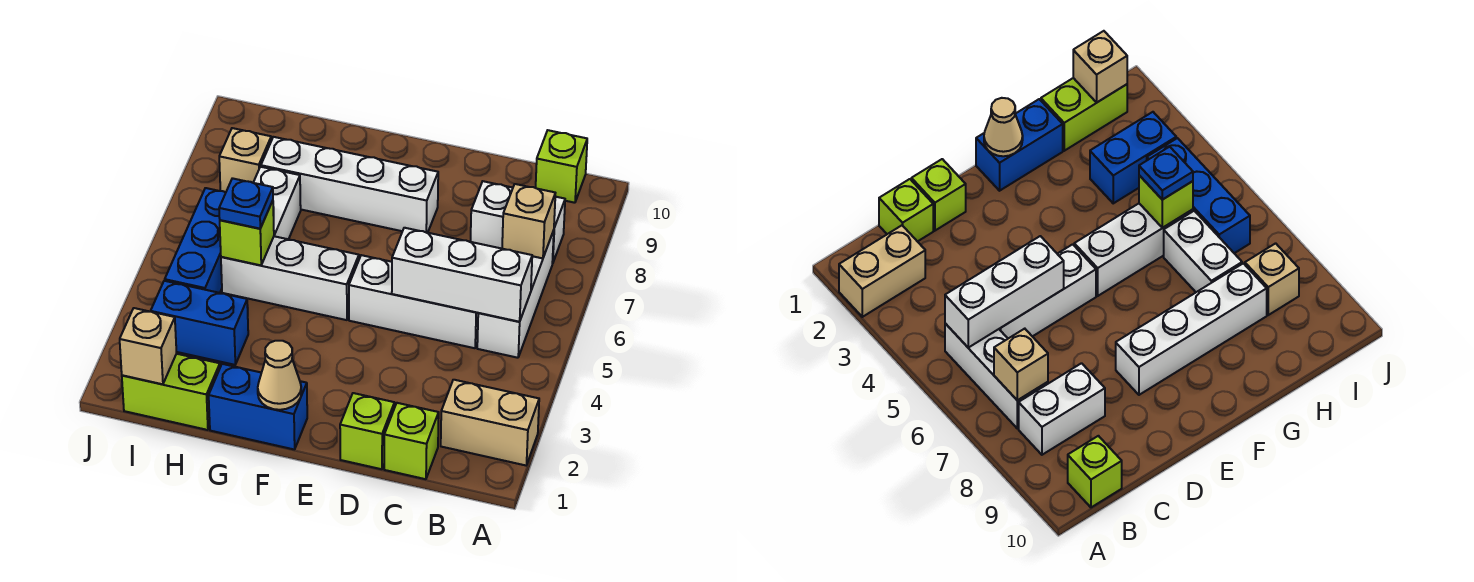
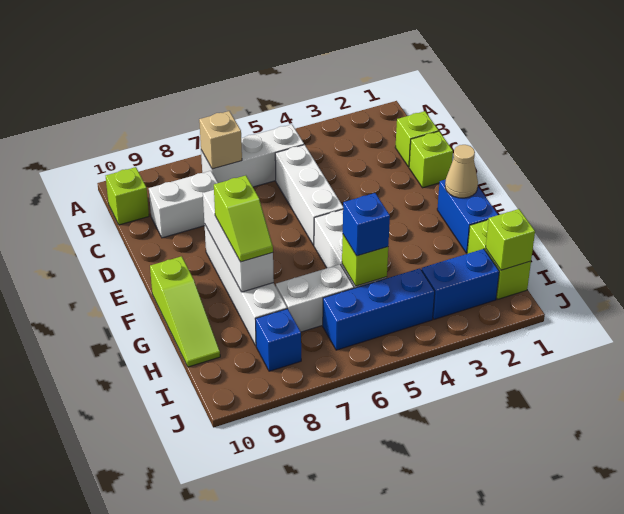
tan brick A2:B2 level 1 -> none
white brick B5:D5 level 2 -> white brick E8:G8 level 2
white brick B8:C8 level 1 -> white brick C8:C9 level 1
none -> lime slope F8:G8 level 3 top F
none -> lime slope F10:H10 level 1 top F
blue brick H3:I3 level 1 -> blue brick I2:I3 level 1
blue plate H5 level 3 -> blue brick H5 level 3
tan brick I1 level 2 -> lime brick I1 level 2
tan brick I8 level 1 -> blue brick I8 level 1

